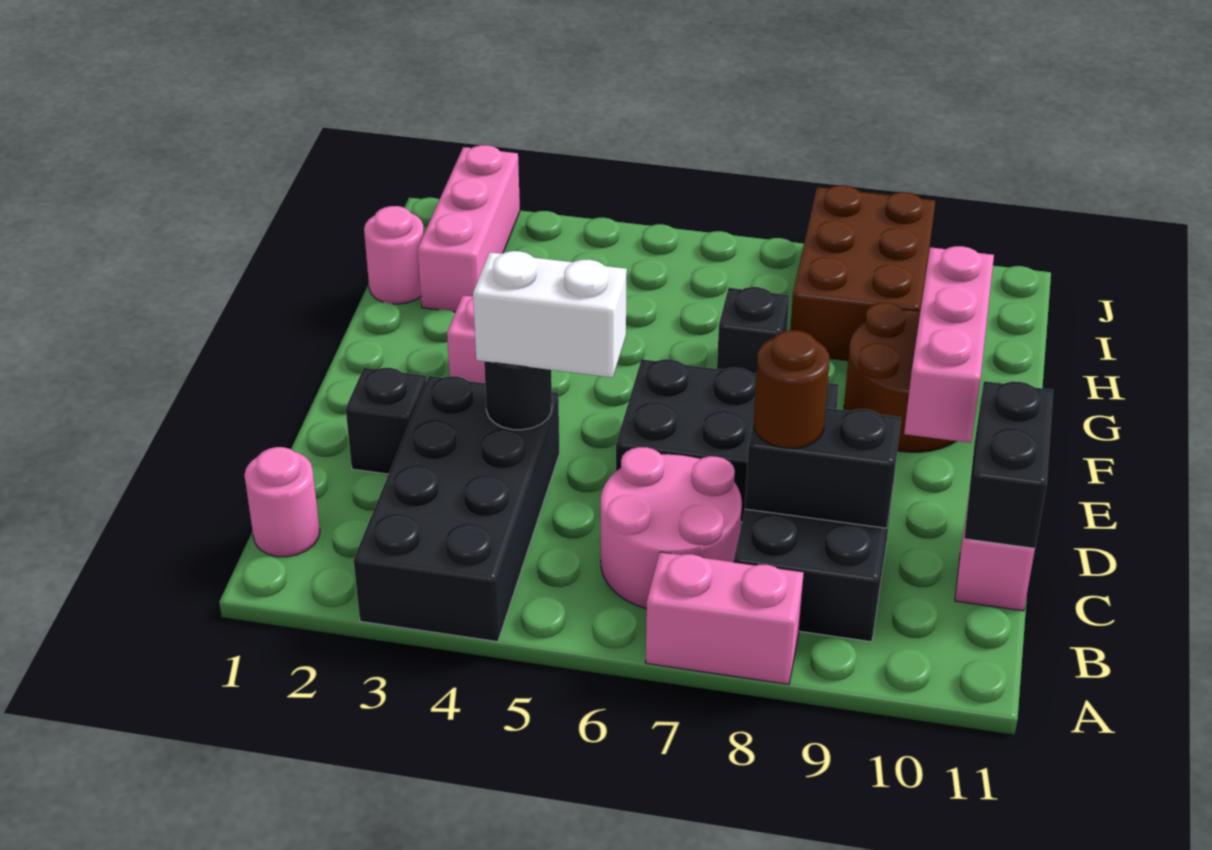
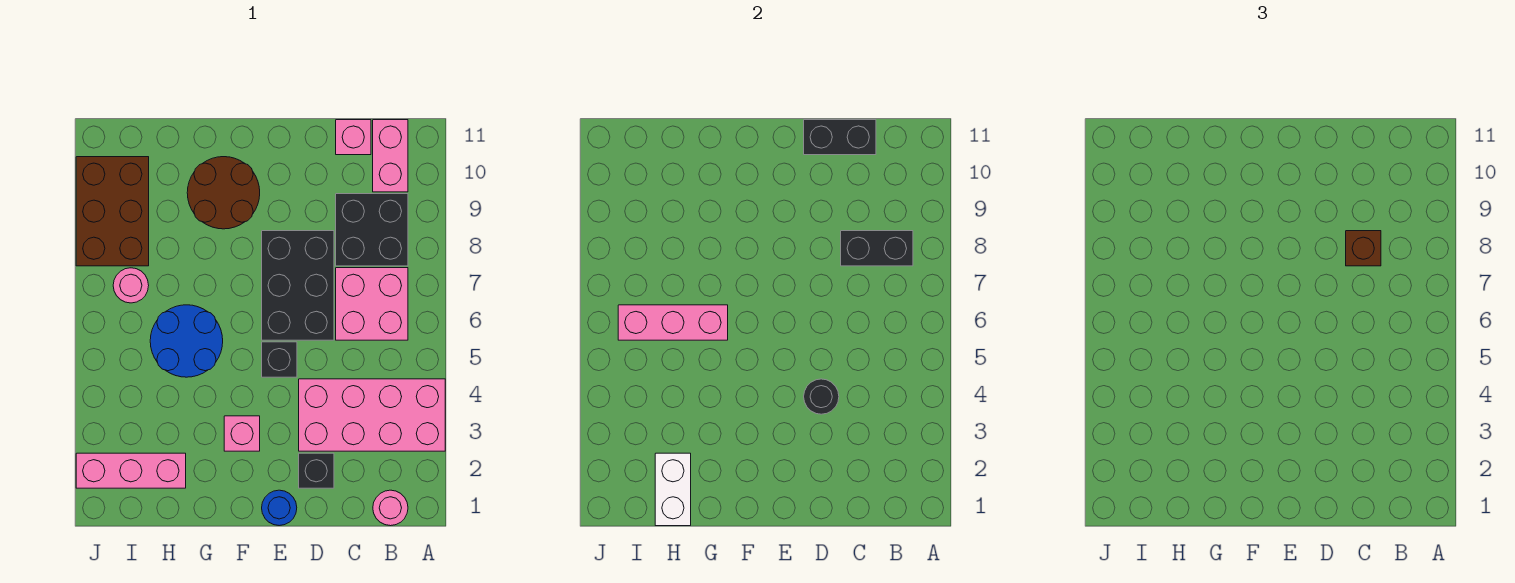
black brick A3:D4 level 1 -> pink brick A3:D4 level 1
pink brick A7:A8 level 1 -> pink brick B10:B11 level 1
pink round brick B6:C7 level 1 -> pink brick B6:C7 level 1
black brick C8:C9 level 2 -> black brick B8:C8 level 2
brown round brick C8 level 3 -> brown brick C8 level 3
white brick D4:D5 level 3 -> white brick H1:H2 level 2
none -> blue round brick E1 level 1
pink brick E10:G10 level 2 -> pink brick G6:I6 level 2
none -> blue round brick G5:H6 level 1
black brick G7 level 1 -> black brick E5 level 1
pink round brick H1 level 1 -> pink round brick I7 level 1
brown brick H8:J9 level 1 -> brown brick I8:J10 level 1

